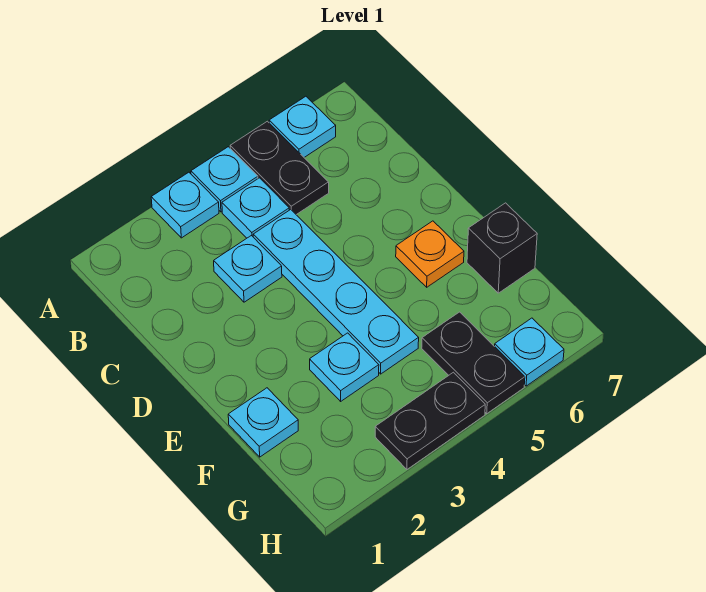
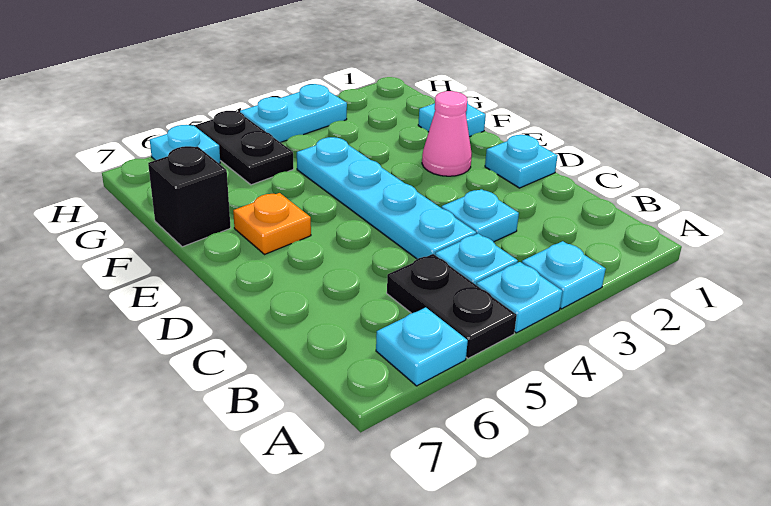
none -> pink cone E2 level 1
cyan plate F3 level 1 -> cyan plate D1 level 1
black plate H3:H4 level 1 -> cyan plate H3:H4 level 1

